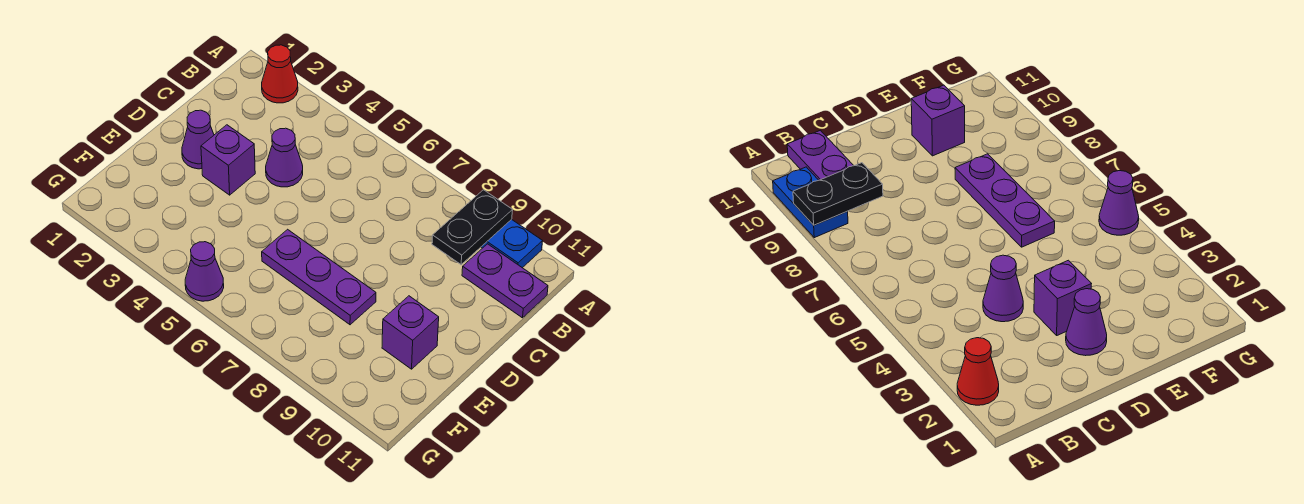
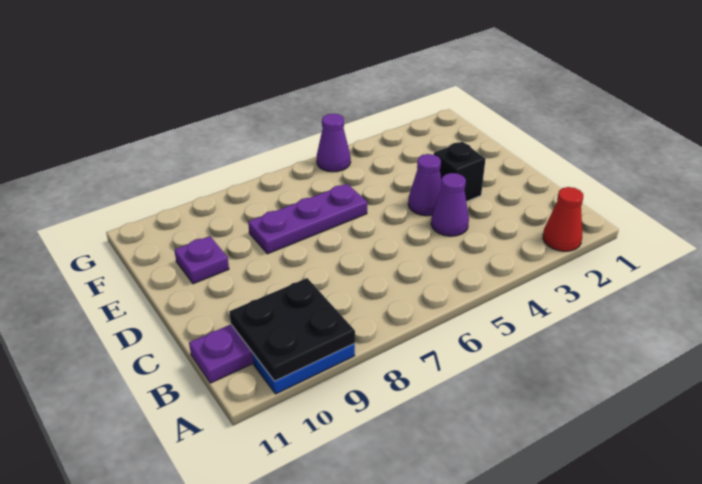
black plate A9:B9 level 2 -> black plate A9:B10 level 2
purple cone D2 level 1 -> purple cone D4 level 1
purple brick D3 level 1 -> black brick D3 level 1
purple brick E10 level 1 -> purple plate E10 level 1

